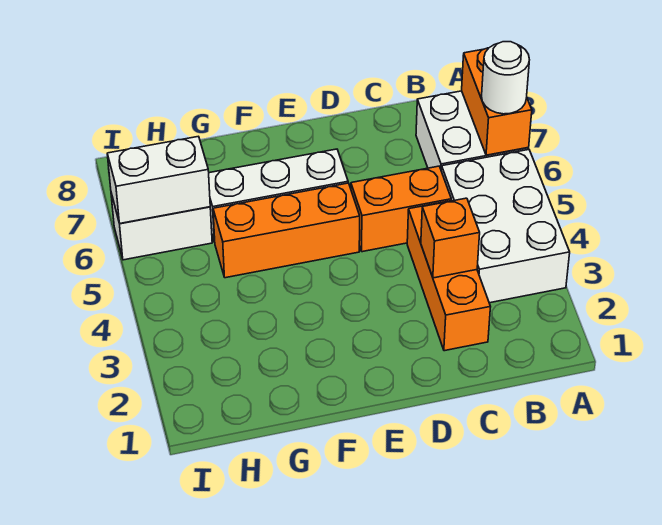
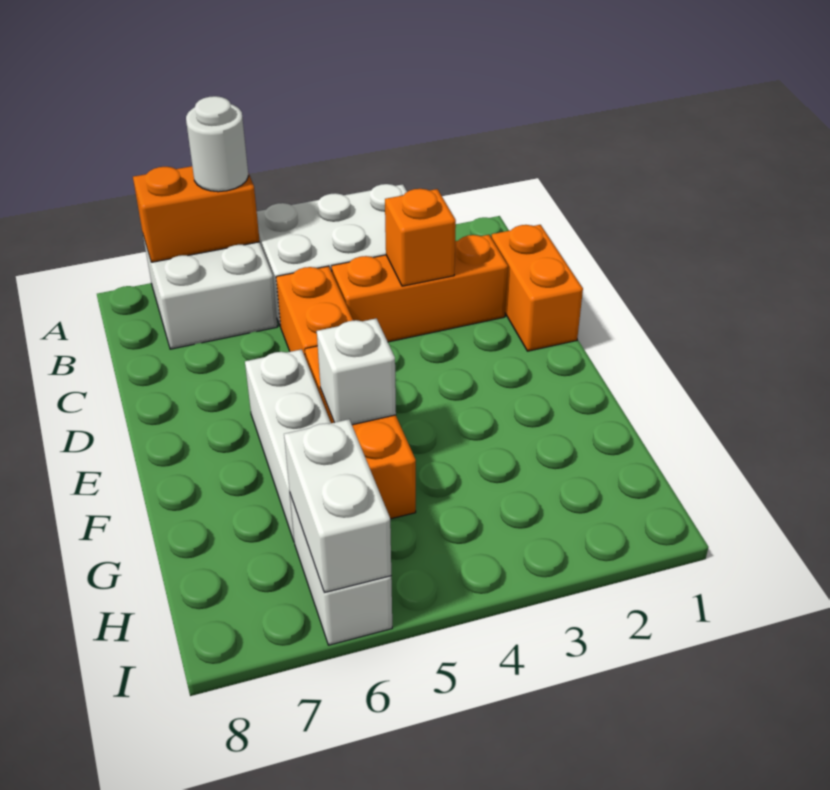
none -> orange brick C1:D1 level 1
none -> white brick F5 level 2

